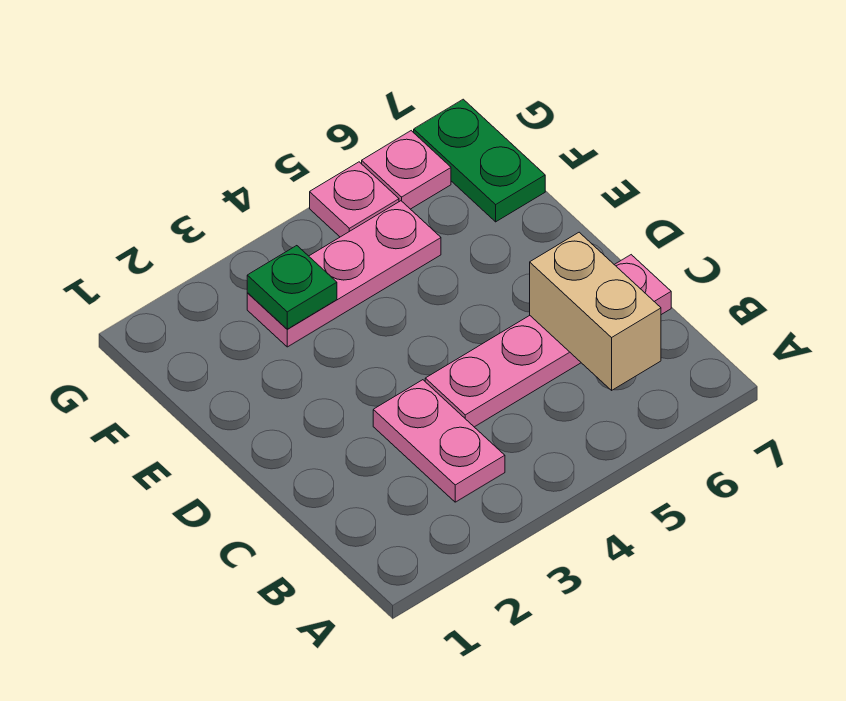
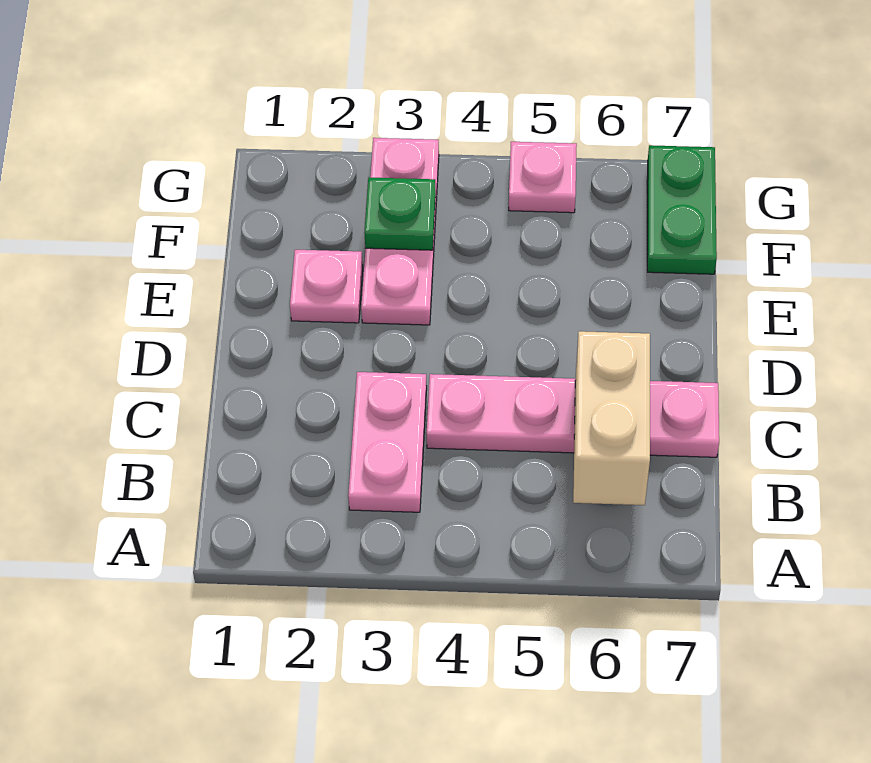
pink plate F3:F5 level 1 -> pink plate E3:G3 level 1
pink plate G6 level 1 -> pink plate E2 level 1

